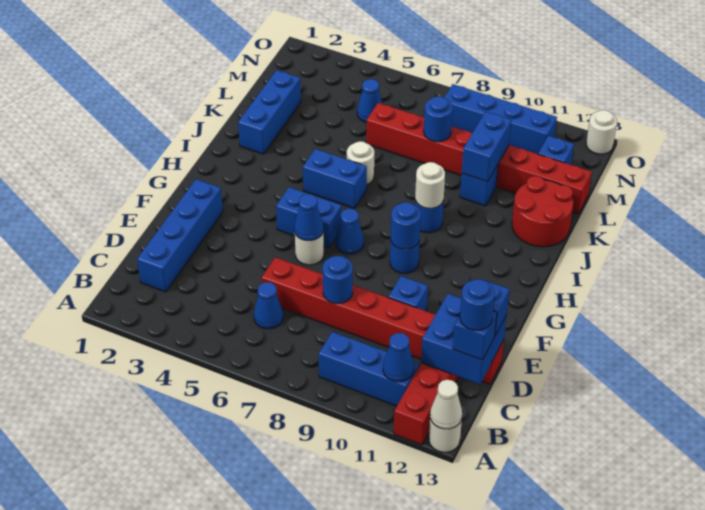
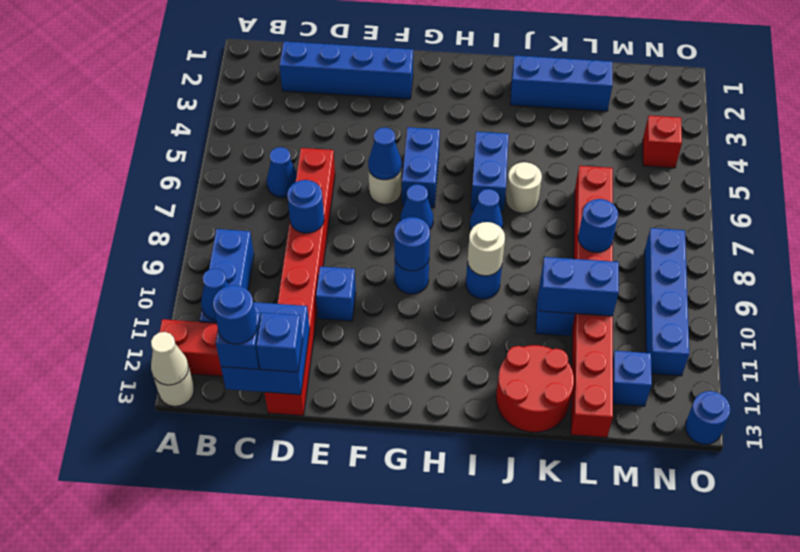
blue cone M5 level 1 -> blue cone I7 level 1
none -> red brick N4 level 1
white round brick O13 level 1 -> blue round brick O13 level 1

